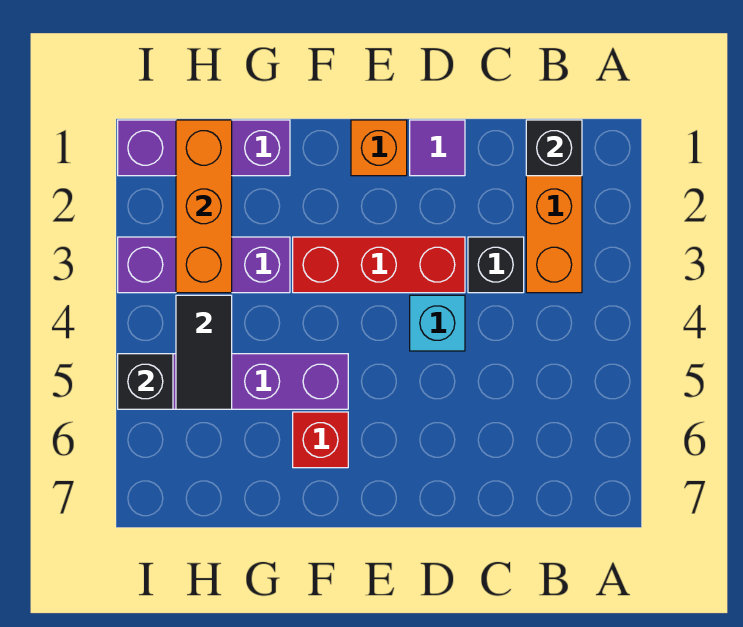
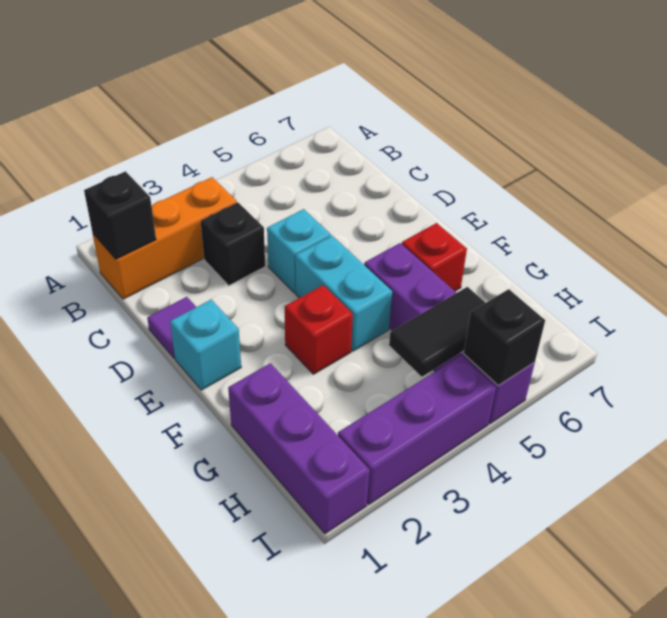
red brick D3:F3 level 1 -> red brick F3 level 1
orange brick E1 level 1 -> cyan brick E1 level 1
none -> cyan brick E4:F4 level 1
purple brick G3:I3 level 1 -> purple brick I2:I4 level 1
orange brick H1:H3 level 2 -> none

